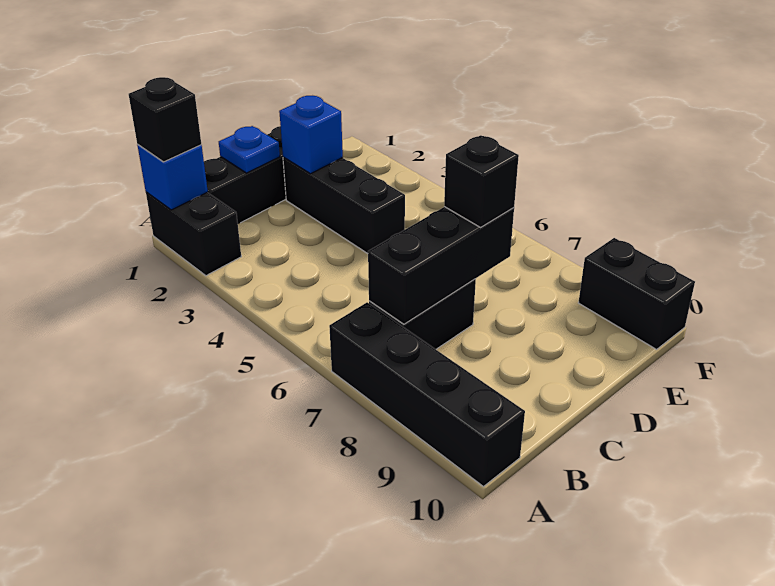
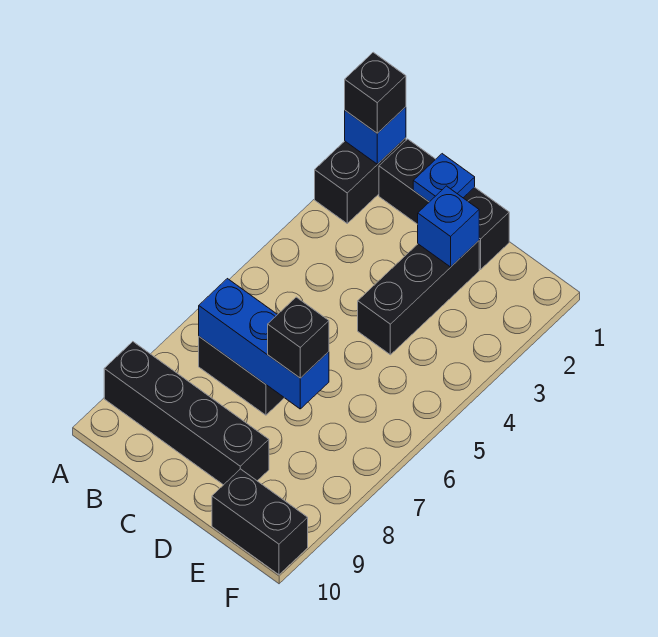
black brick A7:A10 level 1 -> black brick A9:D9 level 1
black brick B7:D7 level 2 -> blue brick B7:D7 level 2
black brick F9:F10 level 1 -> black brick E10:F10 level 1

